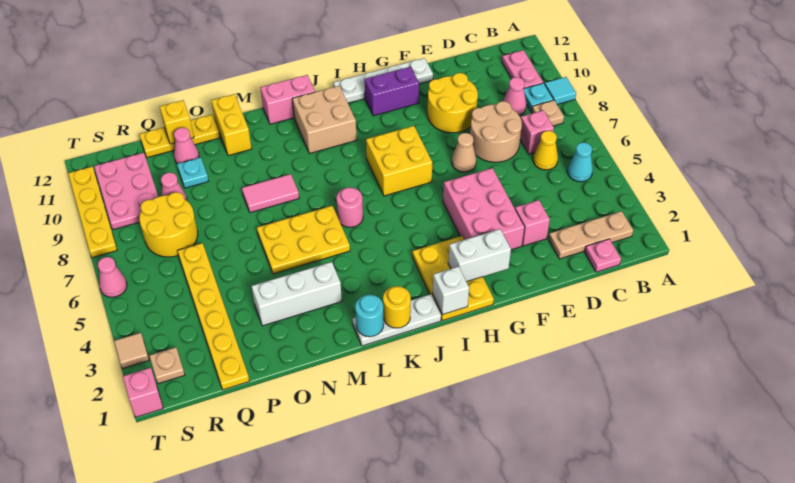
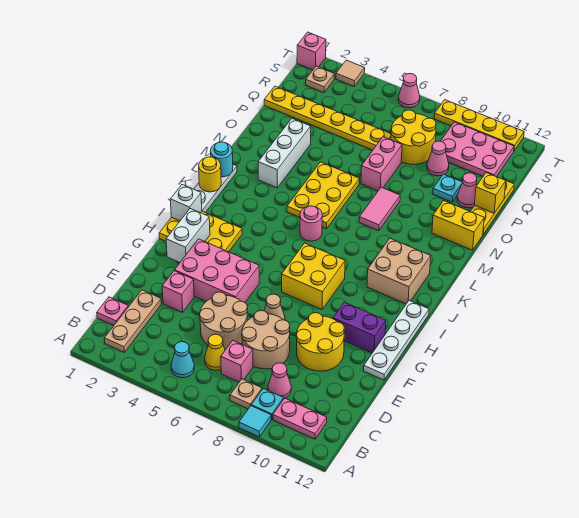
none -> tan round brick D5:E6 level 1
purple brick G11:H11 level 1 -> purple brick G10:G11 level 1
pink brick K12:L12 level 1 -> pink brick O7:P7 level 1

